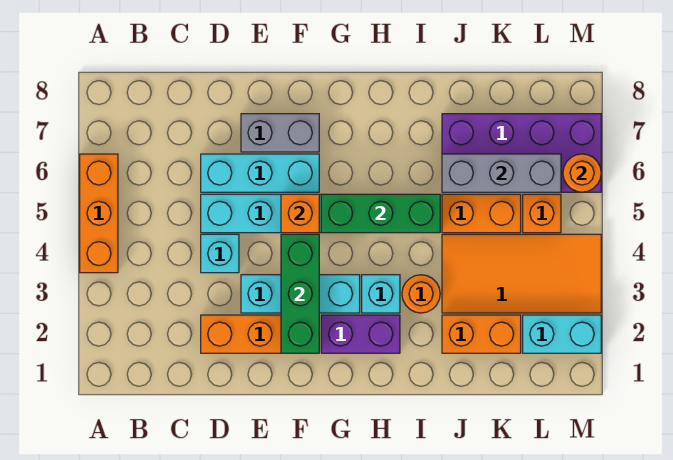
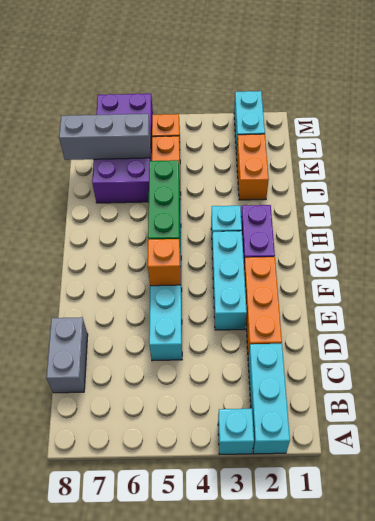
orange brick A4:A6 level 1 -> none
cyan brick D4 level 1 -> cyan brick A3 level 1
cyan brick D6:F6 level 1 -> cyan brick A2:C2 level 1
grey brick E7:F7 level 1 -> grey brick C8:D8 level 1
green brick F2:F4 level 2 -> none
orange round brick I3 level 1 -> none
orange tile J3:M4 level 1 -> none
grey brick J6:L6 level 2 -> grey brick K6:K8 level 2
orange round brick M6 level 2 -> none

